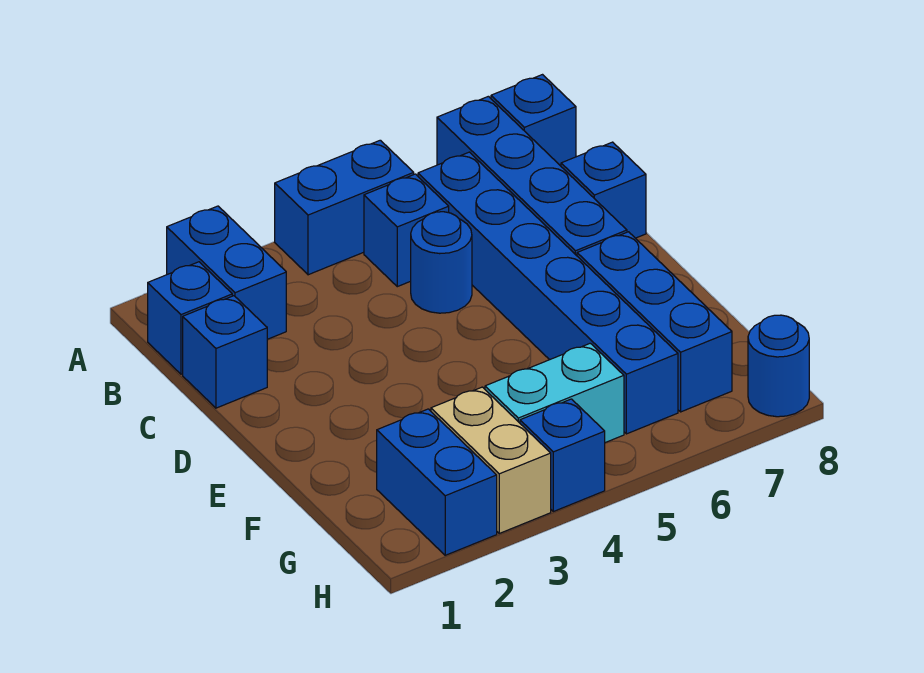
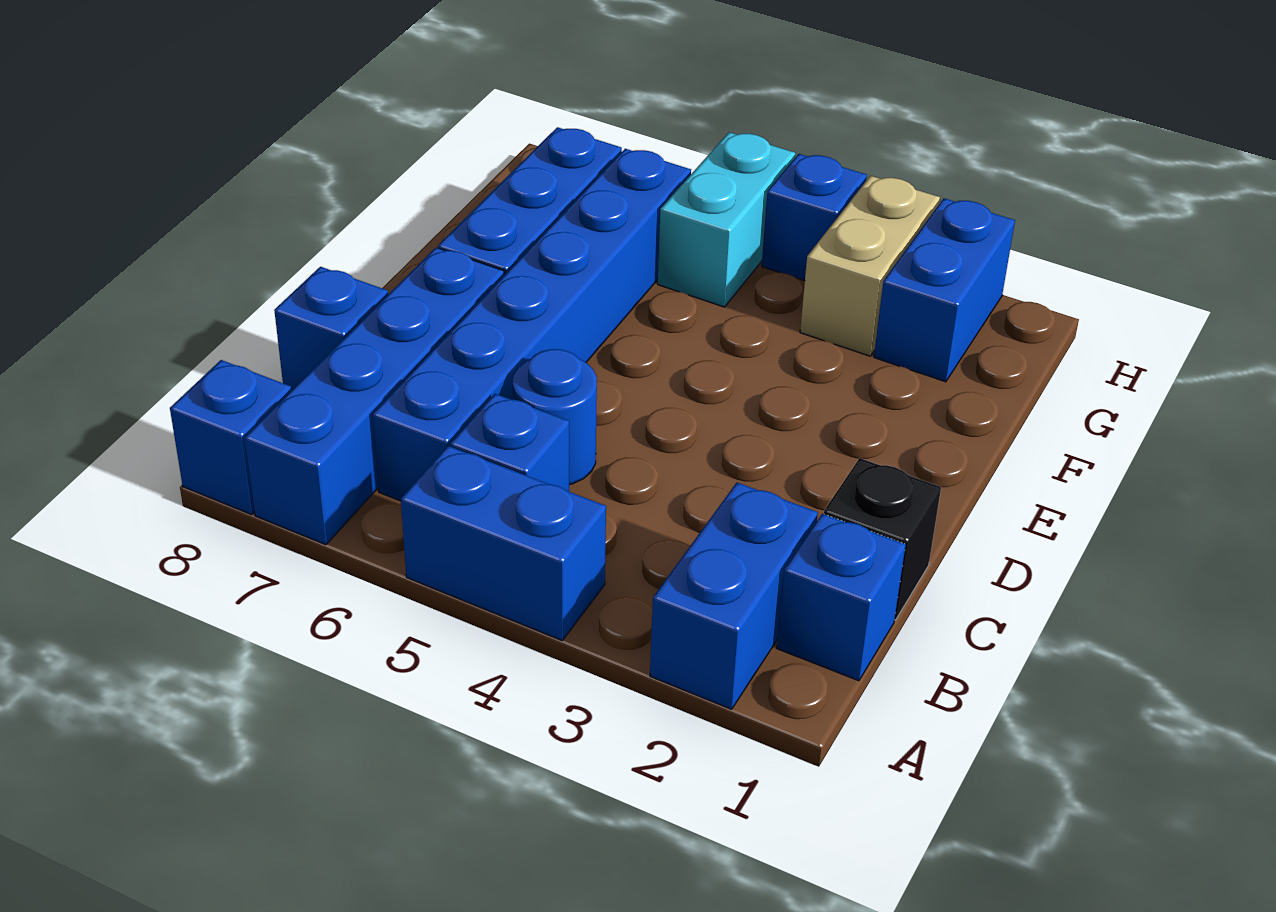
blue brick C1 level 1 -> black brick C1 level 1
cyan brick G4:G5 level 1 -> cyan brick G5:H5 level 1
blue round brick H8 level 1 -> none

